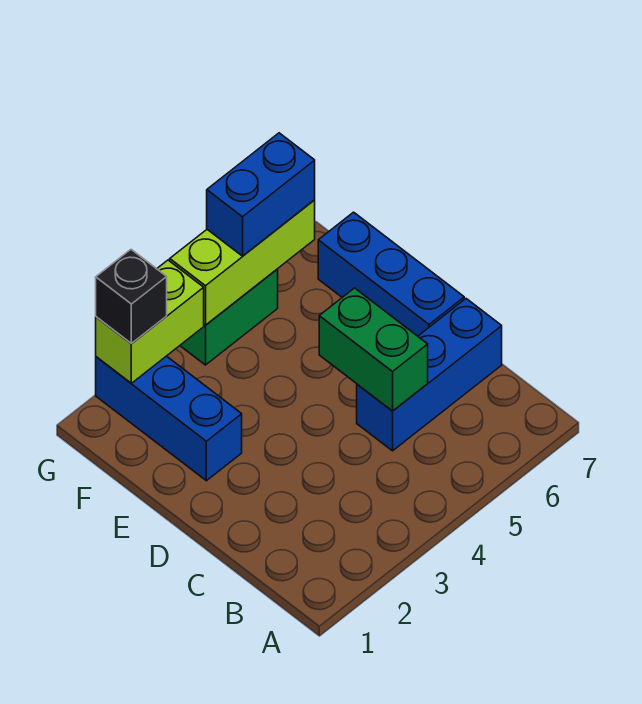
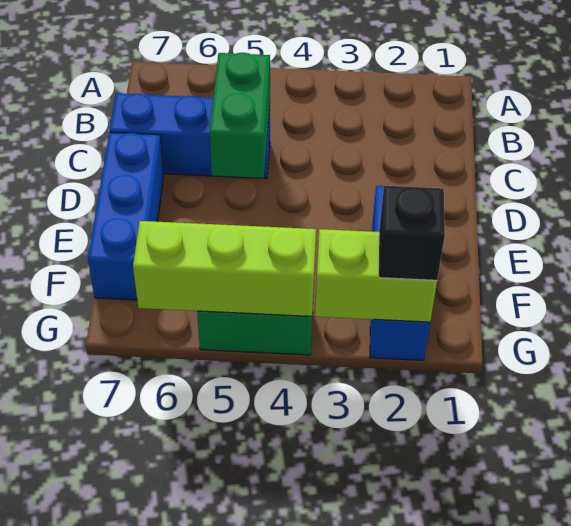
blue brick G5:G6 level 3 -> none

